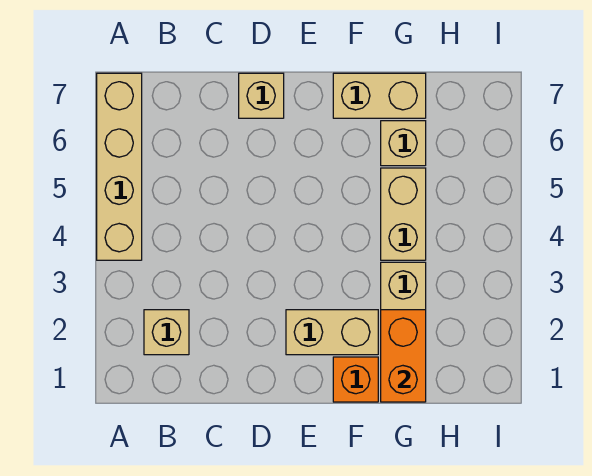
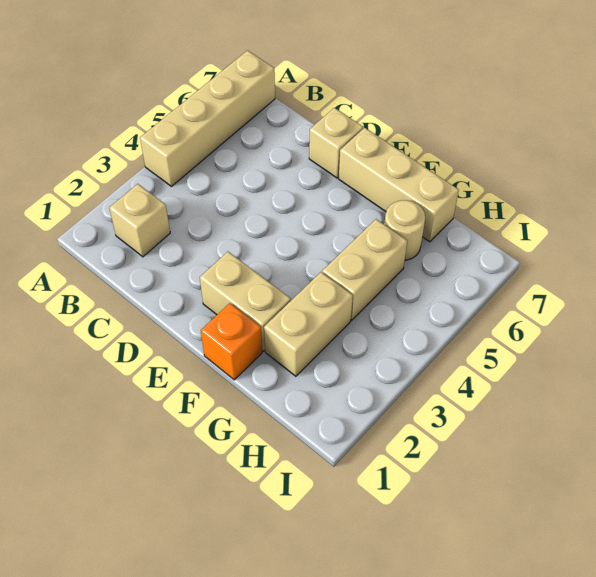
tan brick F7:G7 level 1 -> tan brick E7:G7 level 1
orange brick G1:G2 level 2 -> none
tan brick G6 level 1 -> tan round brick G6 level 1

